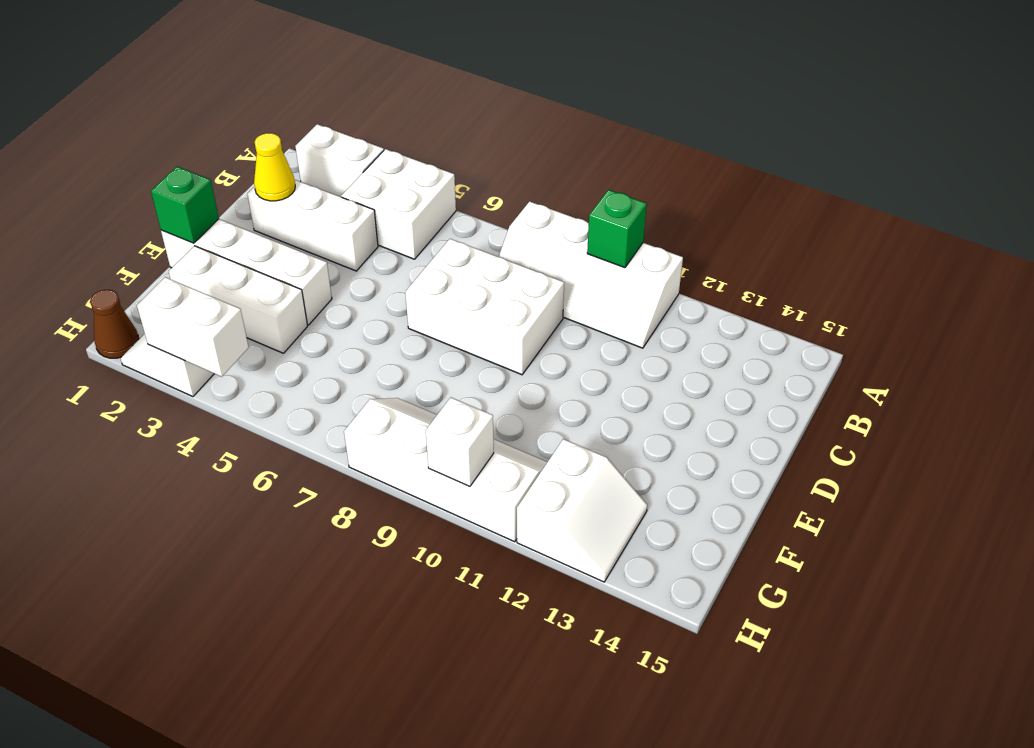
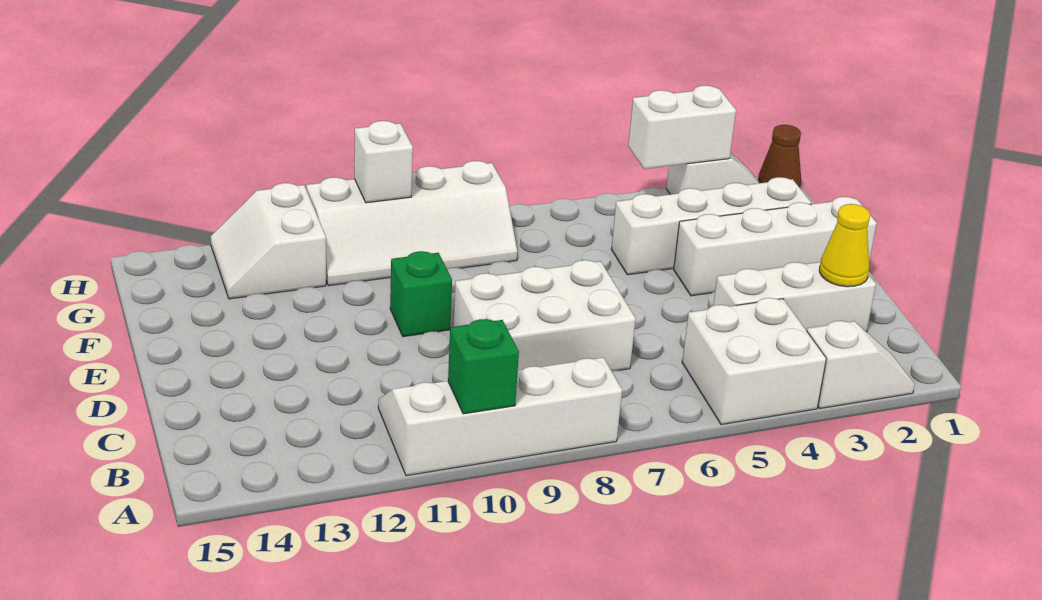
white brick A2:A3 level 1 -> white slope A2:A3 level 1 top 3
green brick E1 level 2 -> green brick E10 level 1
white brick F2:F4 level 1 -> white brick F2:F5 level 1

